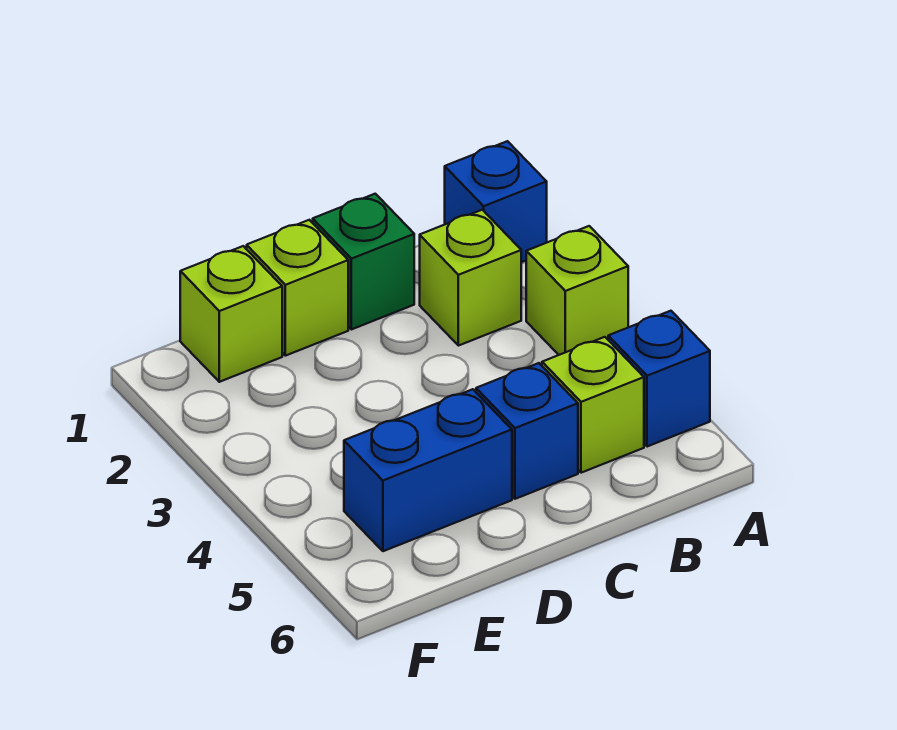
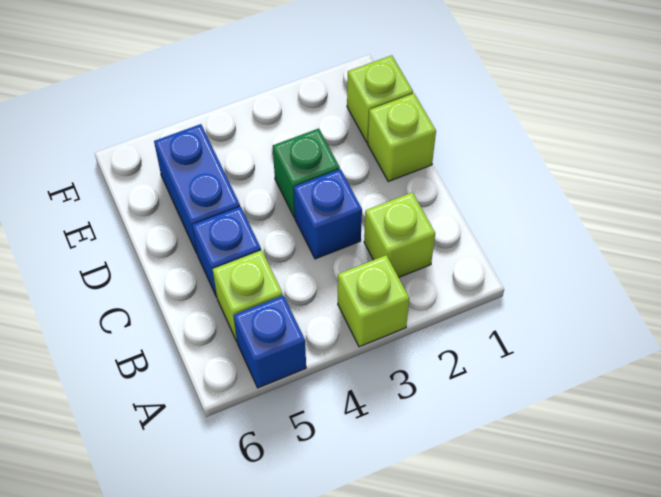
blue brick A1 level 1 -> blue brick C3 level 1
green brick C1 level 1 -> green brick D3 level 1

